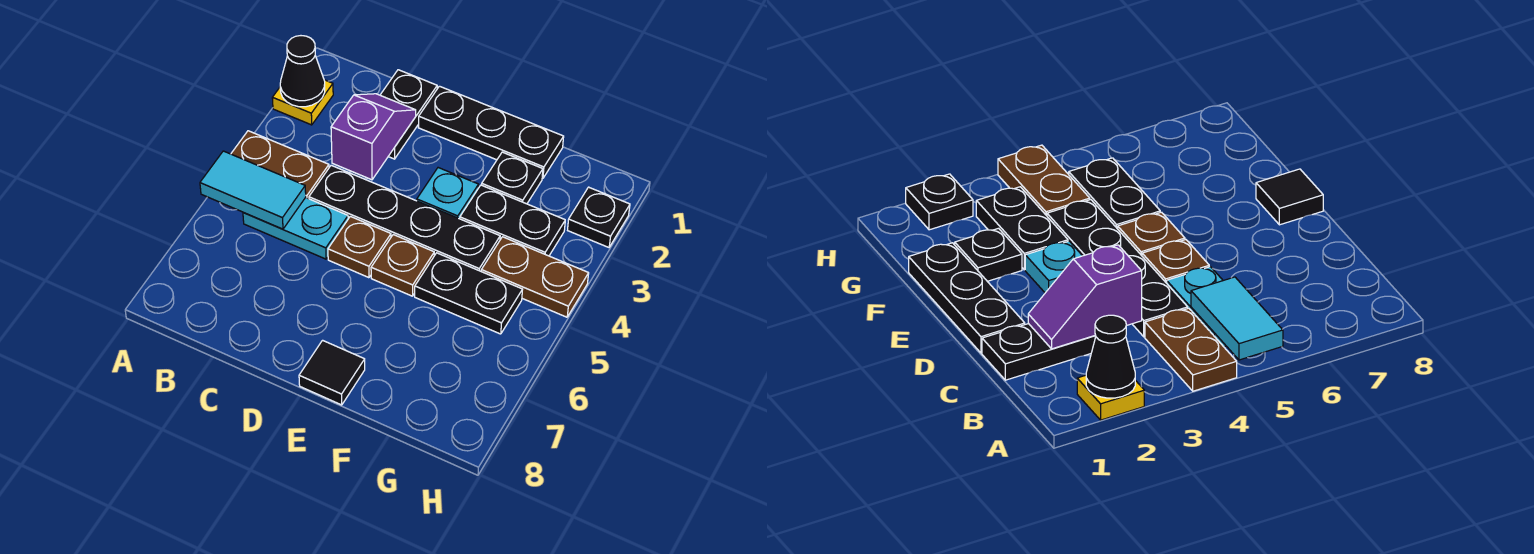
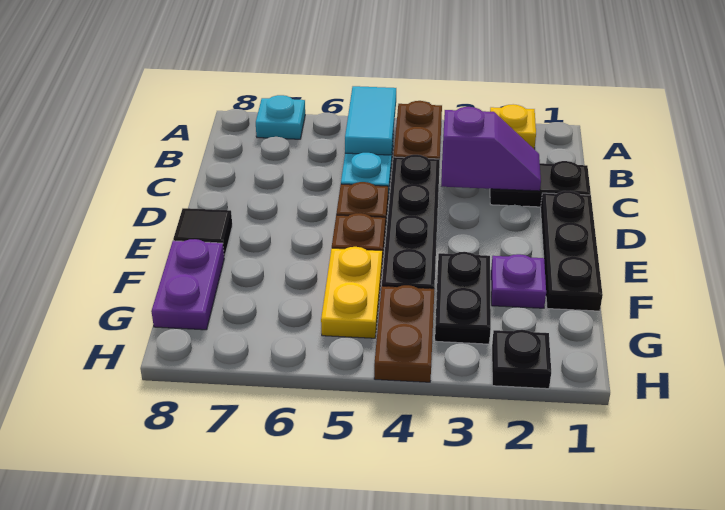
black cone A2 level 2 -> none
cyan plate E3 level 1 -> cyan plate A7 level 1
black plate F2 level 1 -> purple plate F2 level 1
black plate F5:G5 level 1 -> yellow plate F5:G5 level 1
none -> purple plate F8:G8 level 1

